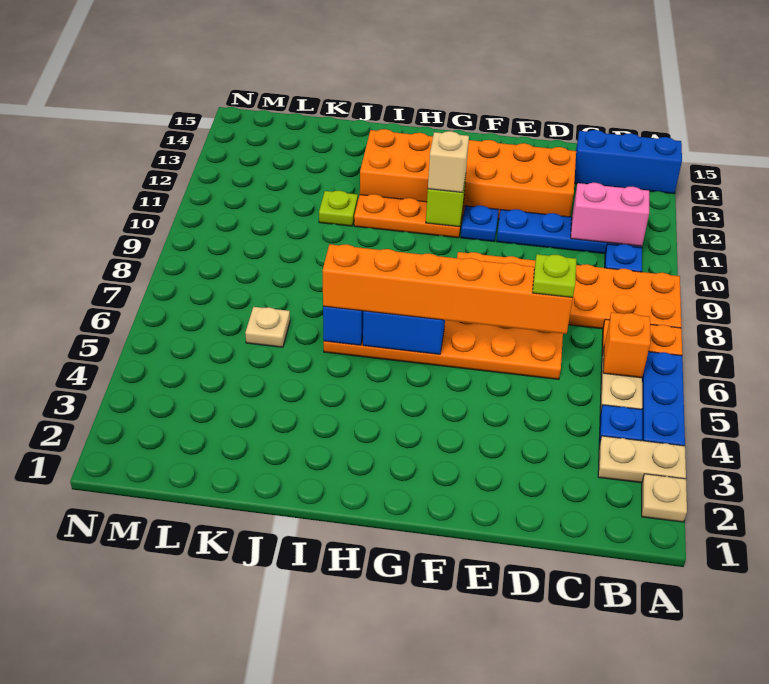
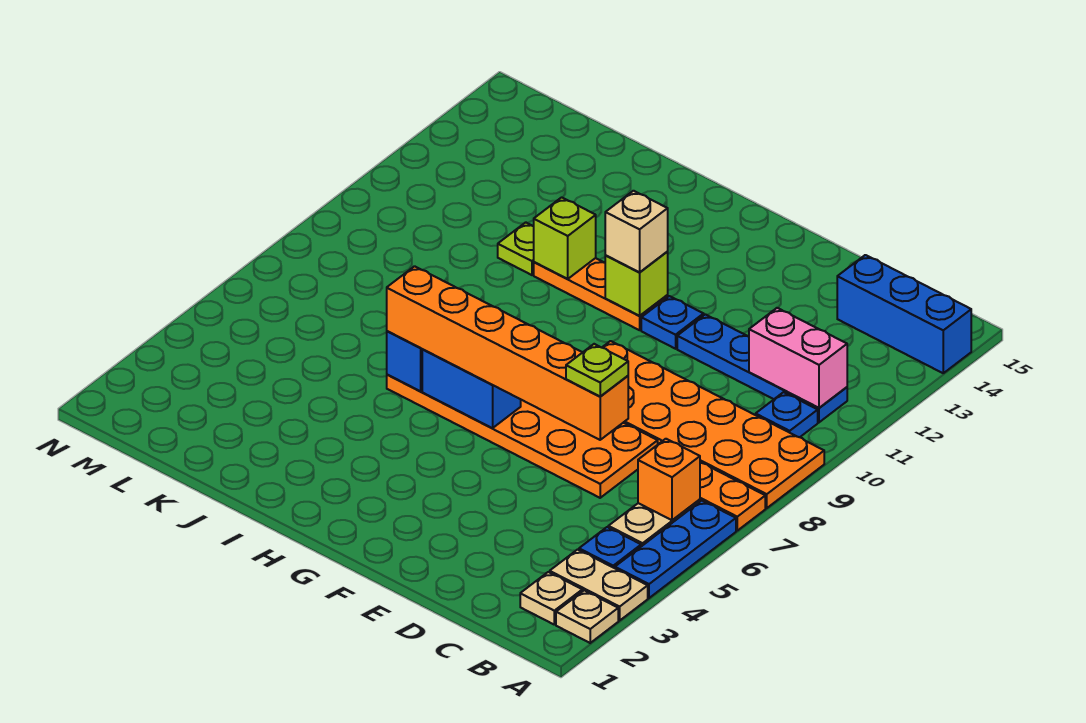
orange brick D12:I13 level 1 -> none
none -> lime brick I11 level 2
tan plate K6 level 1 -> tan plate B2 level 1

